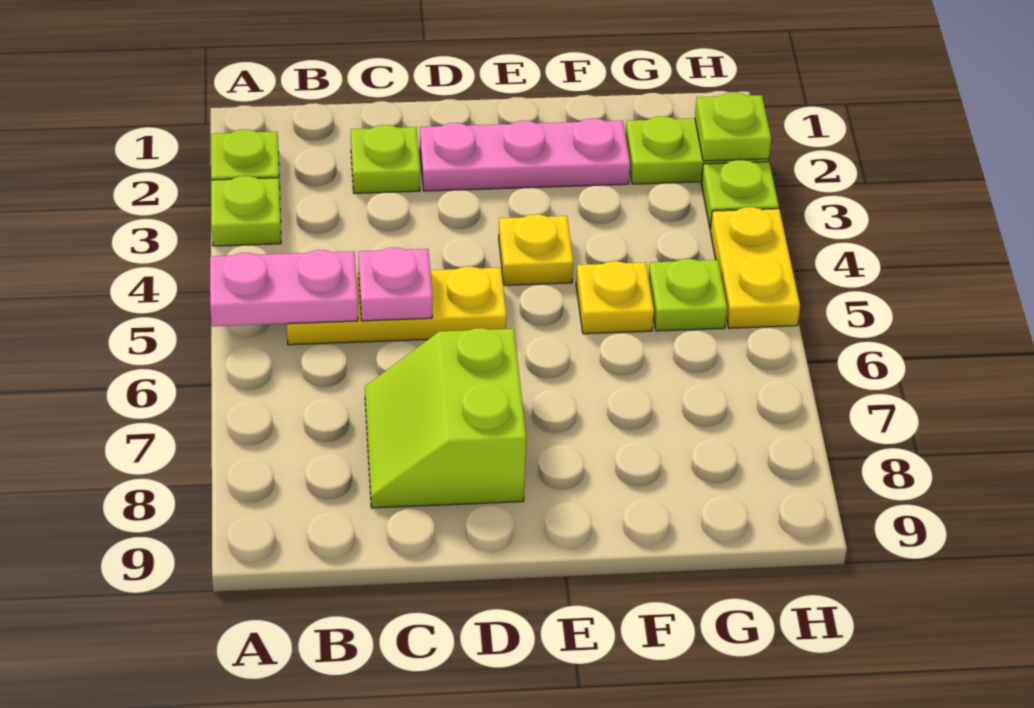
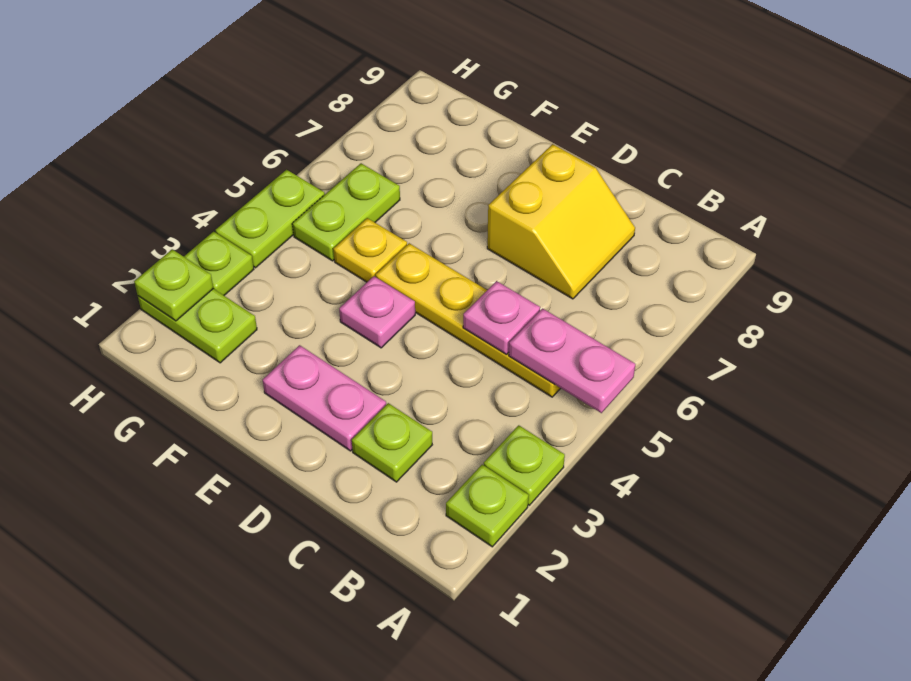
yellow plate B5:D5 level 1 -> yellow plate B5:E5 level 1
lime slope C7:D8 level 1 top D -> yellow slope C7:D8 level 1 top D
pink plate D2:F2 level 1 -> pink plate D2:E2 level 1
yellow plate E4 level 1 -> pink plate E4 level 1
lime plate G5 level 1 -> lime plate G5:G6 level 1
yellow plate H4:H5 level 1 -> lime plate H4:H5 level 1

